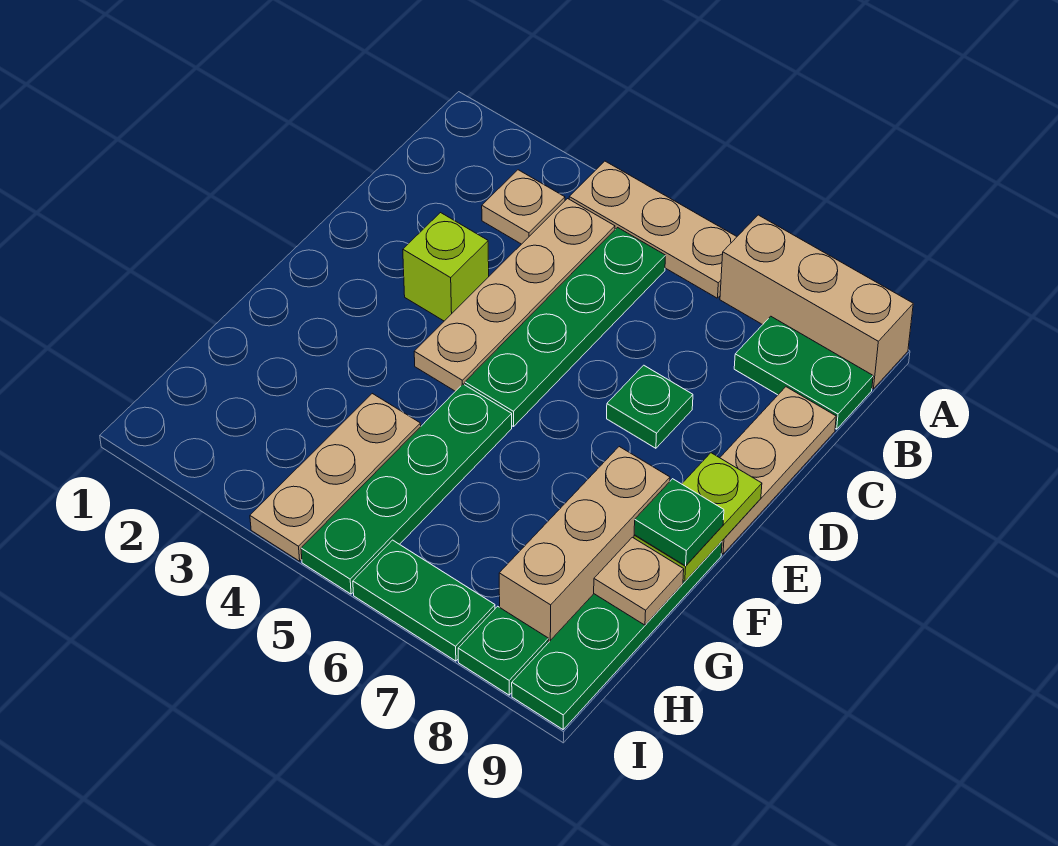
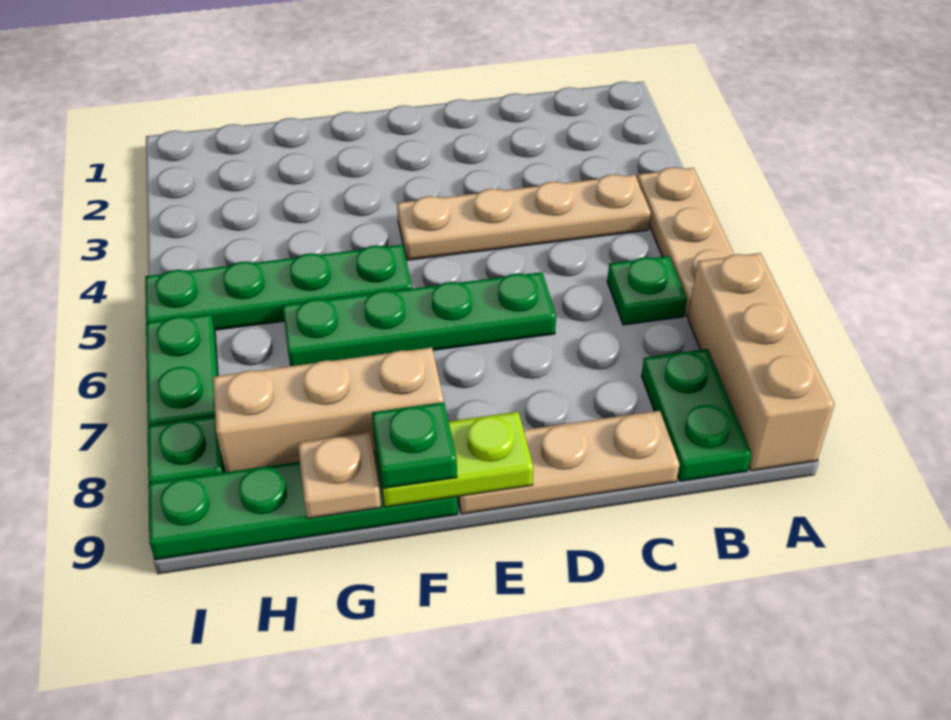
tan plate B3 level 1 -> none
green plate B5:E5 level 1 -> green plate D6:G6 level 1
lime brick D3 level 1 -> none
green plate D7 level 1 -> green plate B6 level 1
tan plate G4:I4 level 1 -> none

